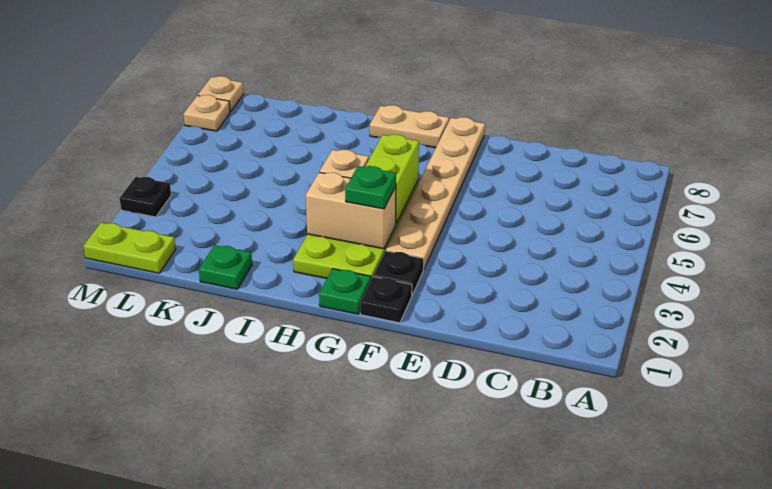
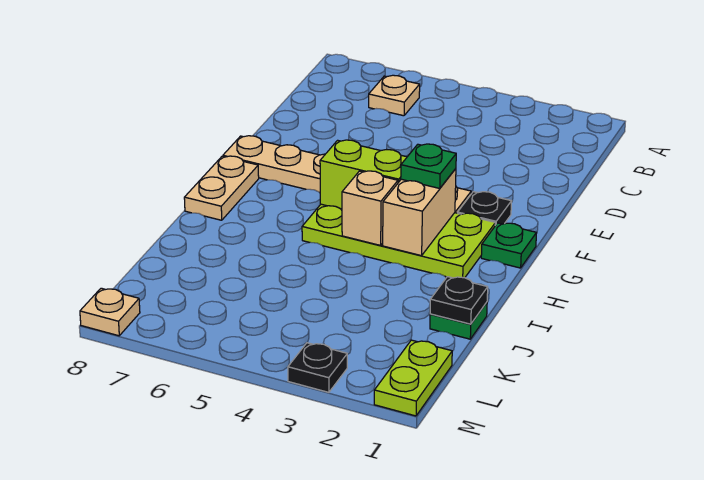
black plate F1 level 1 -> black plate J1 level 2
tan plate M7 level 1 -> tan plate B6 level 1

